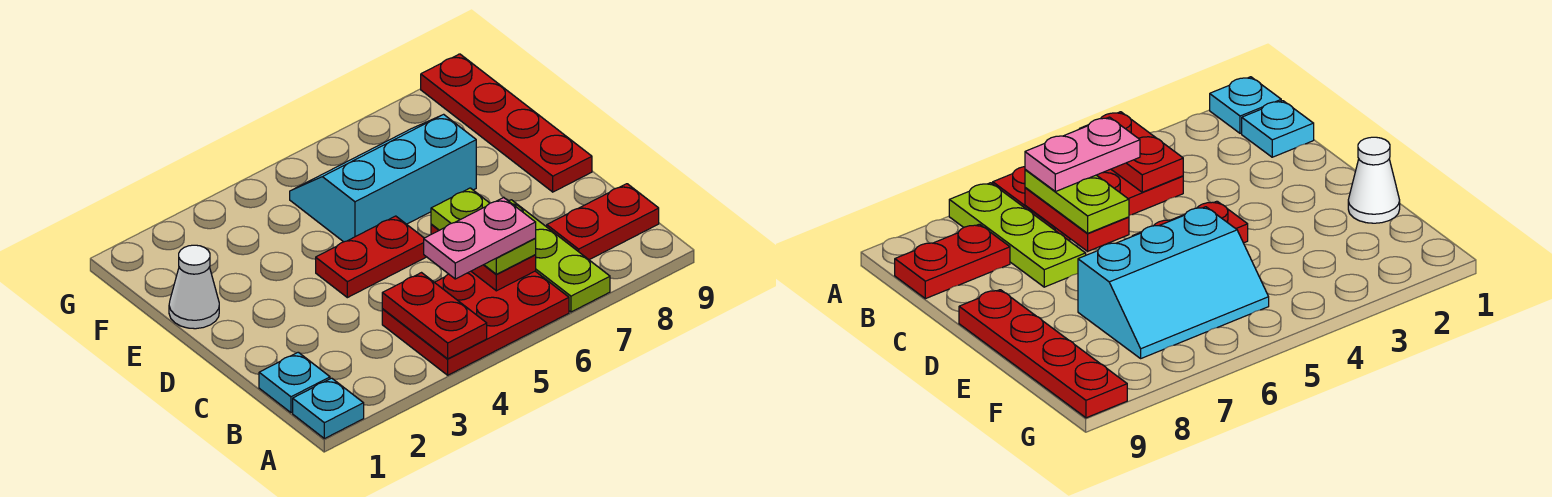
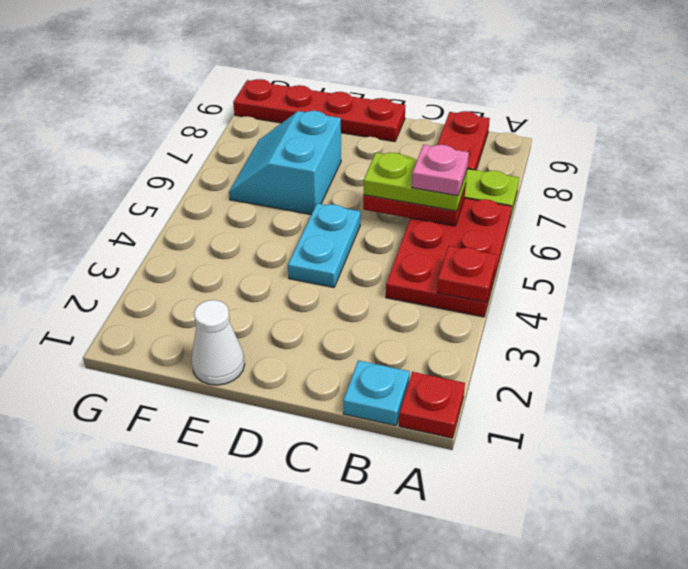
cyan plate A1 level 1 -> red plate A1 level 1
red plate A4:B4 level 2 -> red plate A4 level 2
pink plate B5:B6 level 4 -> pink plate B6 level 4
red plate D4:D5 level 1 -> cyan plate D4:D5 level 1
cyan slope E5:F7 level 1 top E -> cyan slope E6:F7 level 1 top E

